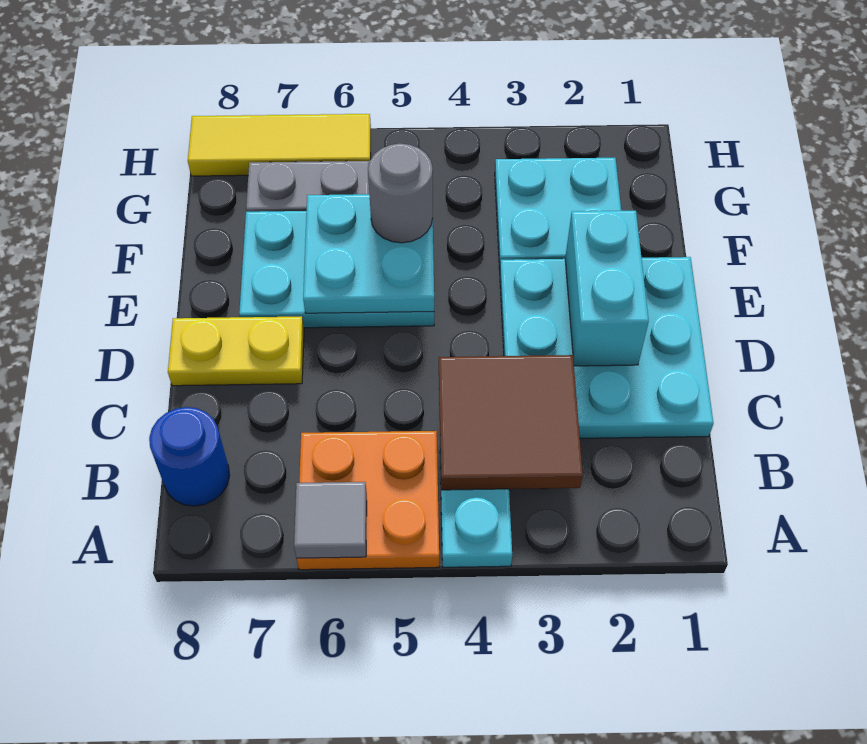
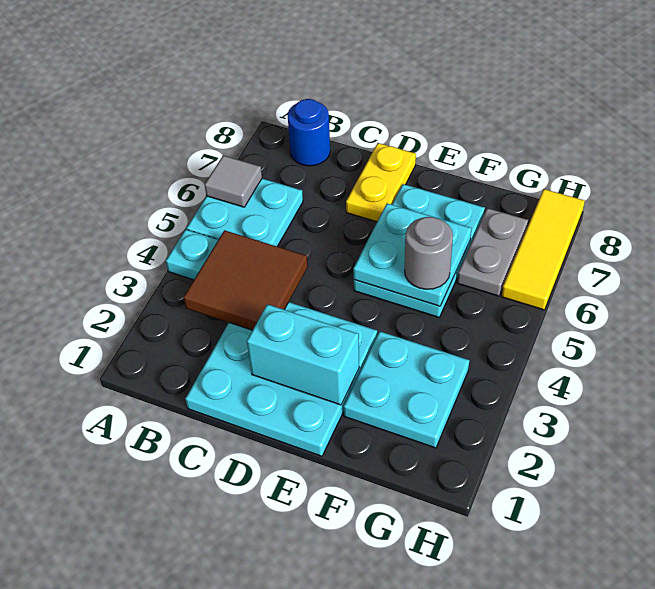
orange plate A5:B6 level 1 -> cyan plate A5:B6 level 1

